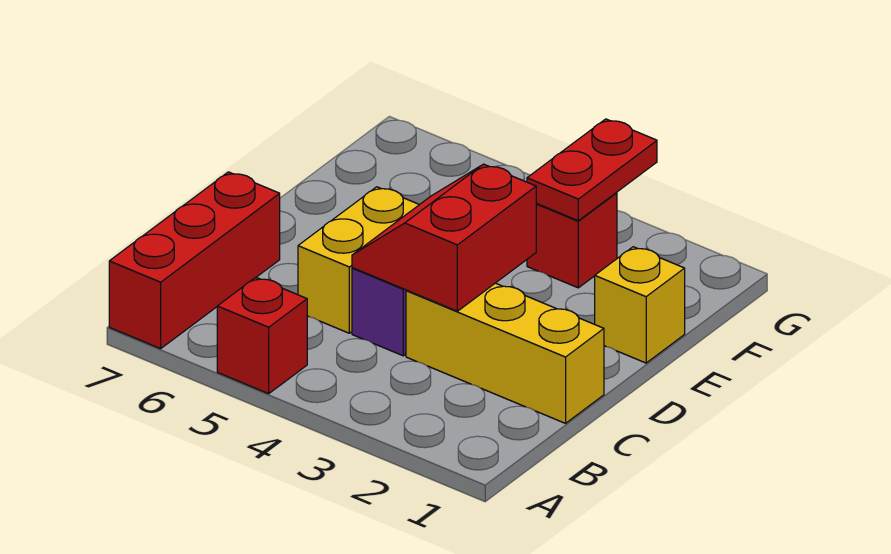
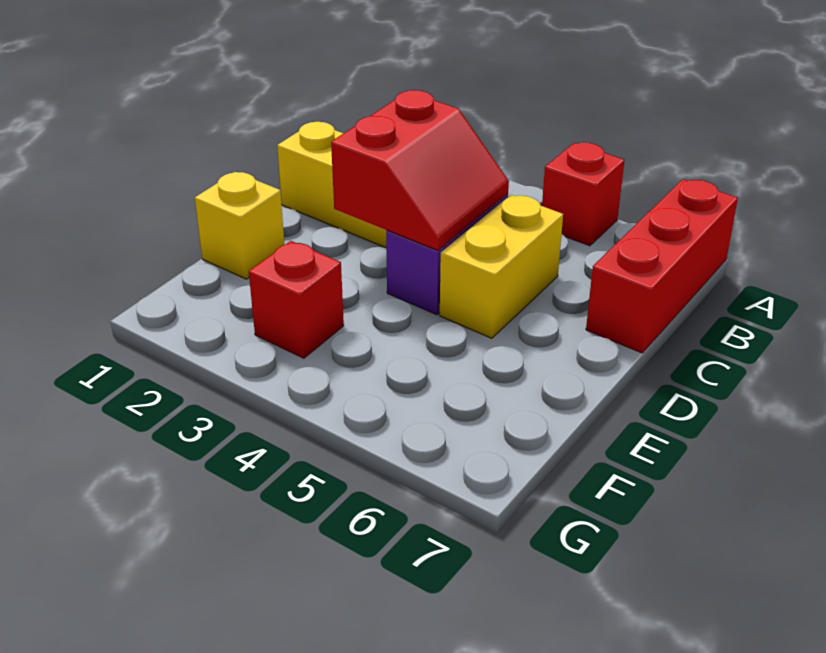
red plate F3:G3 level 2 -> none

